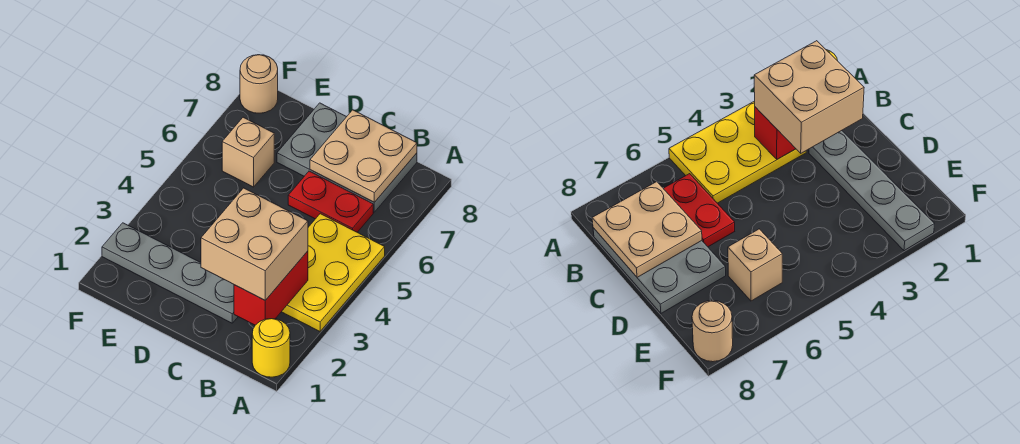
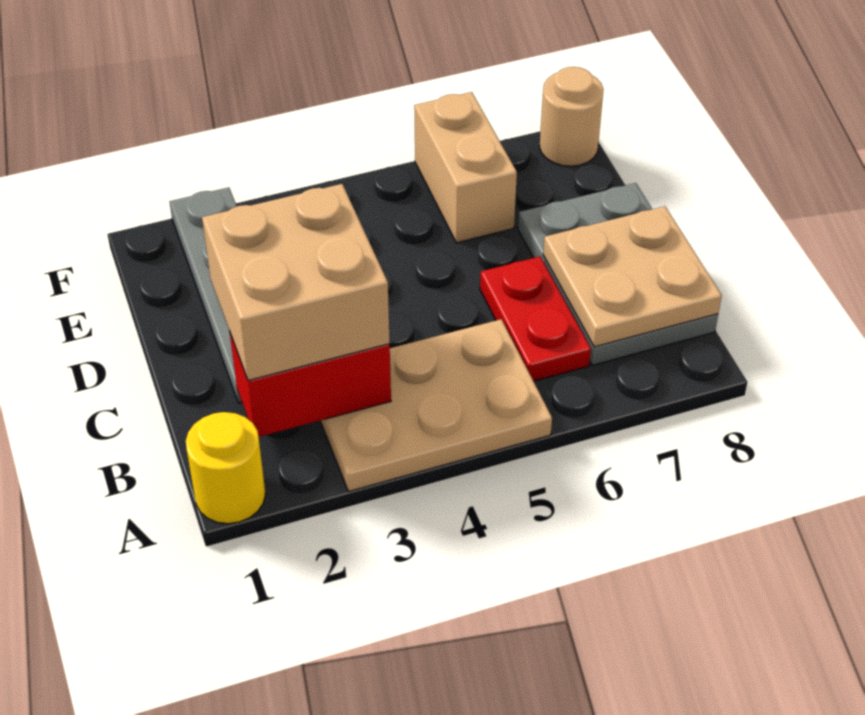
yellow plate A3:B5 level 1 -> tan plate A3:B5 level 1
tan brick E6 level 1 -> tan brick E6:F6 level 1

